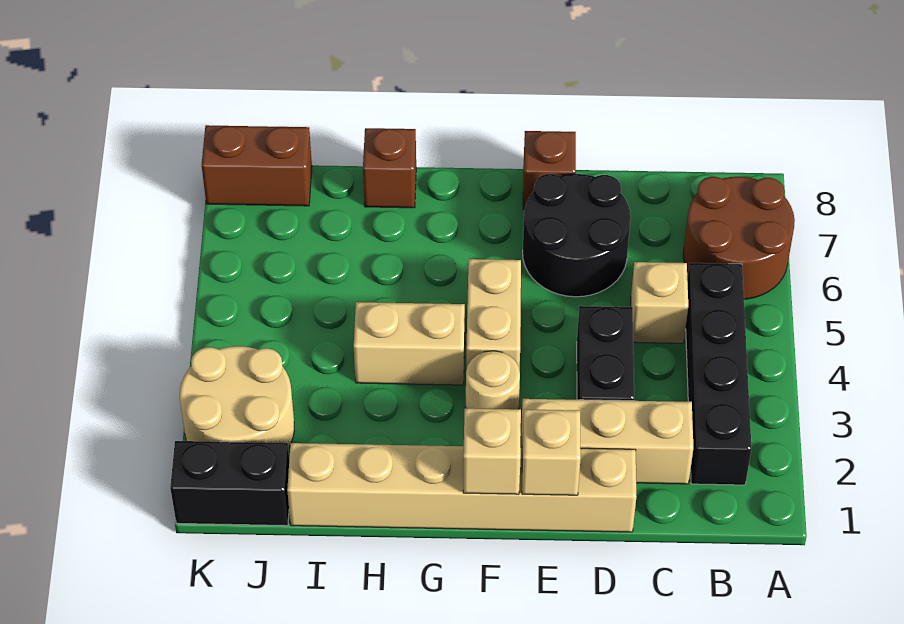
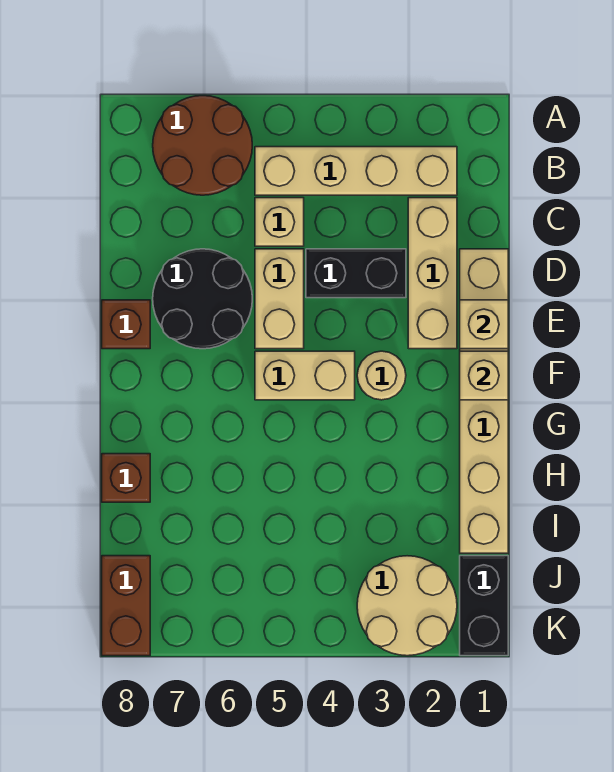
black brick B2:B5 level 1 -> tan brick B2:B5 level 1
tan brick G4:H4 level 1 -> tan brick D5:E5 level 1

